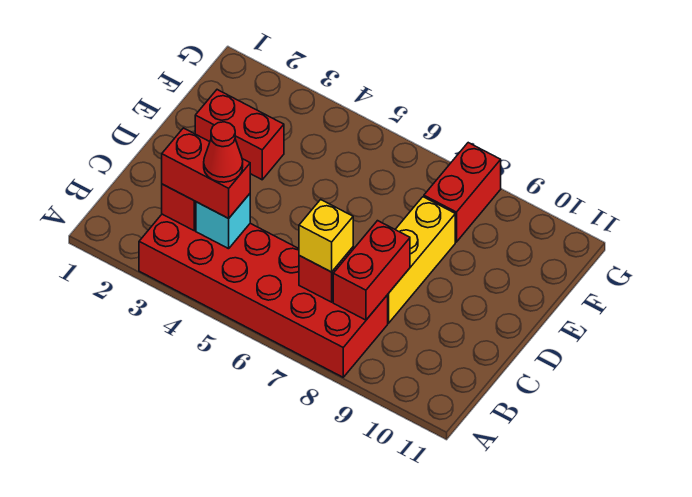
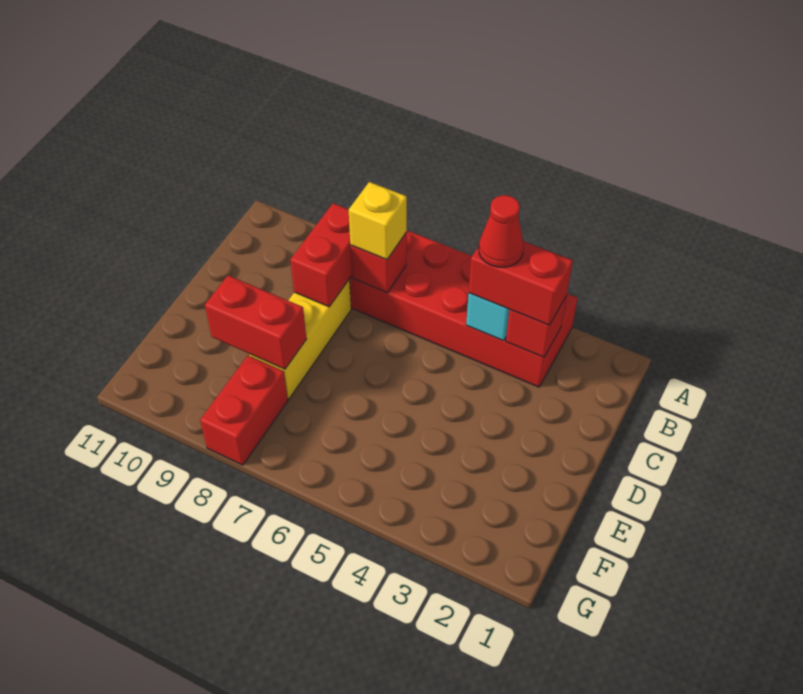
red brick E2:E3 level 1 -> red brick E8:E9 level 2

